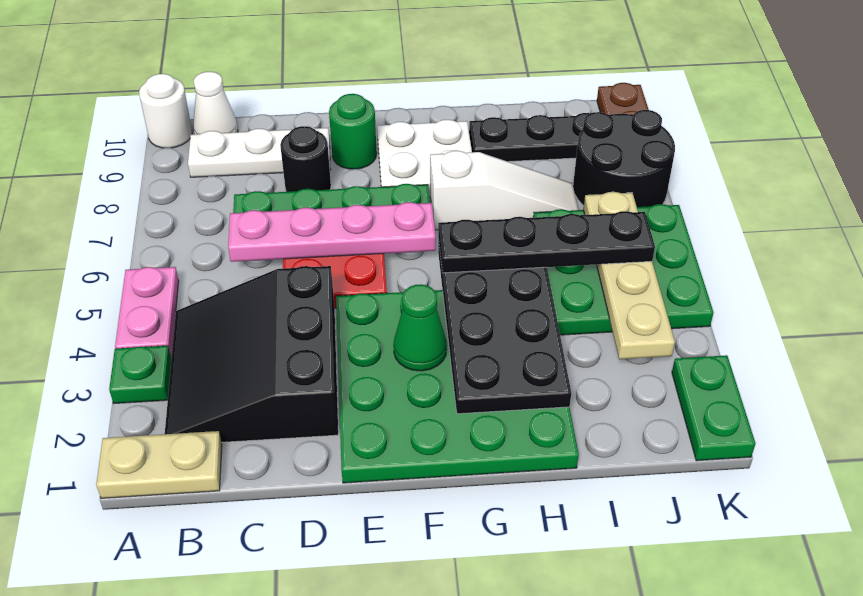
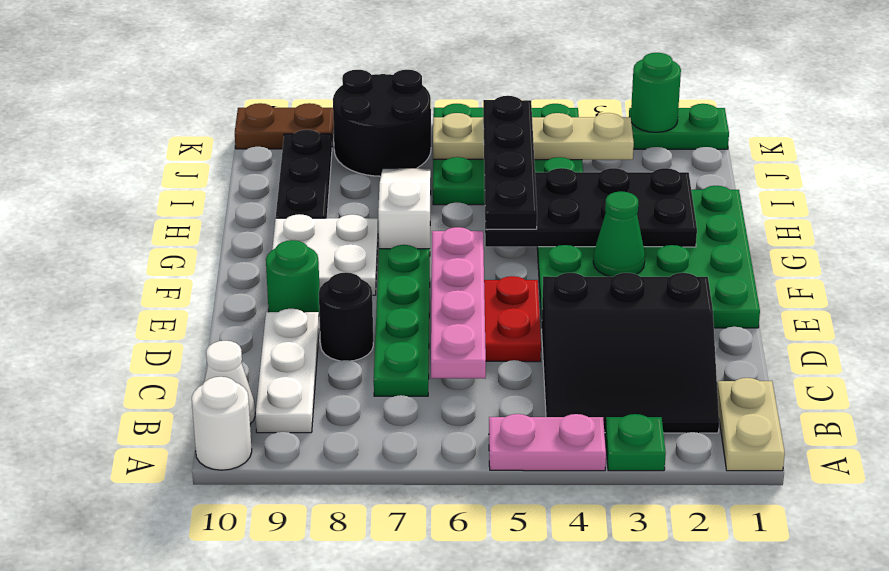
none -> green round brick K2 level 2

